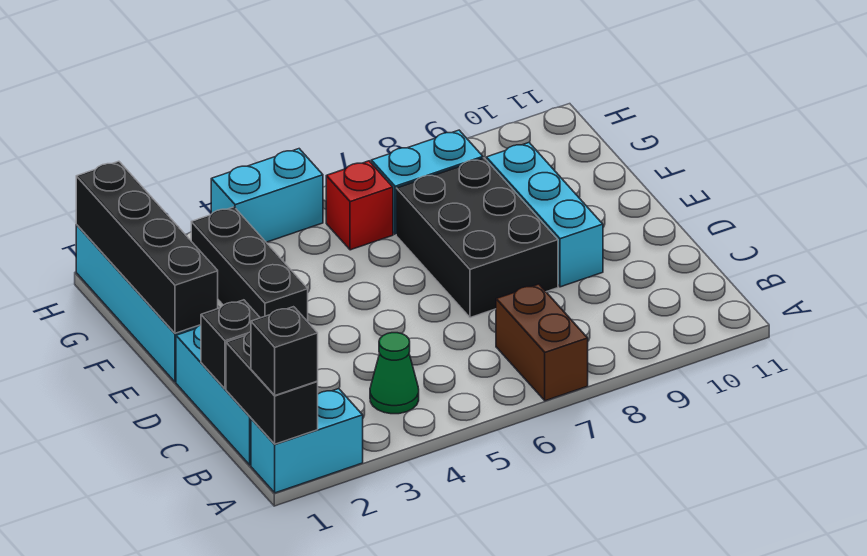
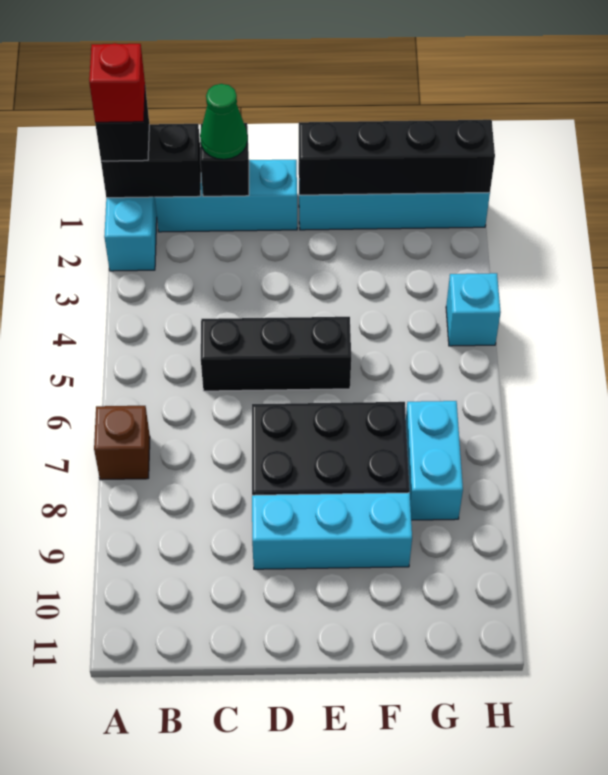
brown brick A7:B7 level 1 -> brown brick A7 level 1
green cone B4 level 1 -> green cone C1 level 3
black brick E3:G3 level 1 -> black brick C5:E5 level 1
red brick G6 level 1 -> red brick A1 level 4
cyan brick H4:H5 level 1 -> cyan brick H4 level 1

